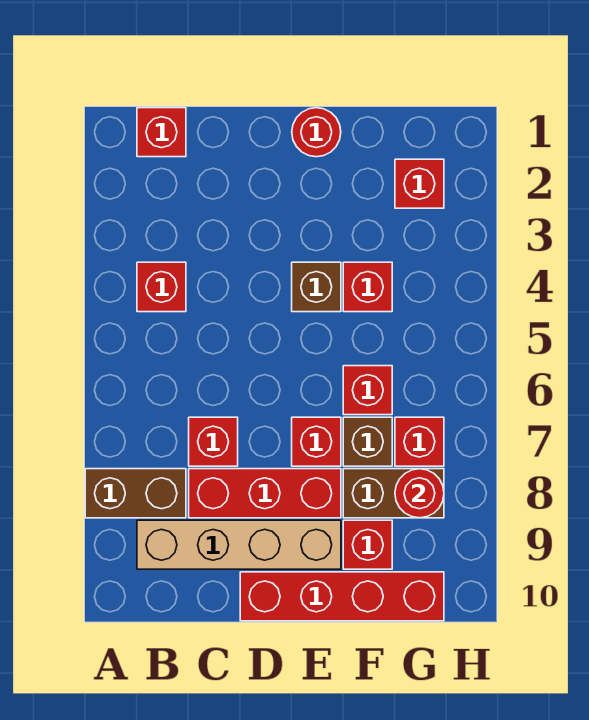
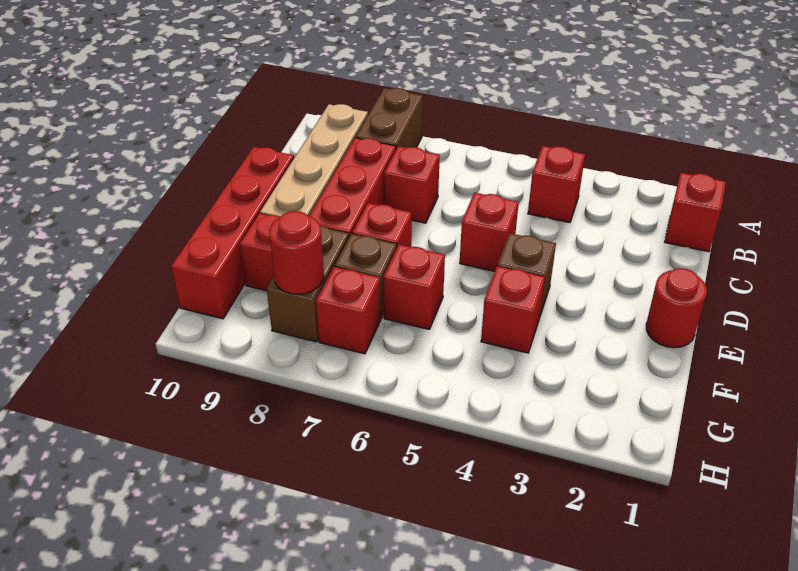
red brick G2 level 1 -> red brick D5 level 1

